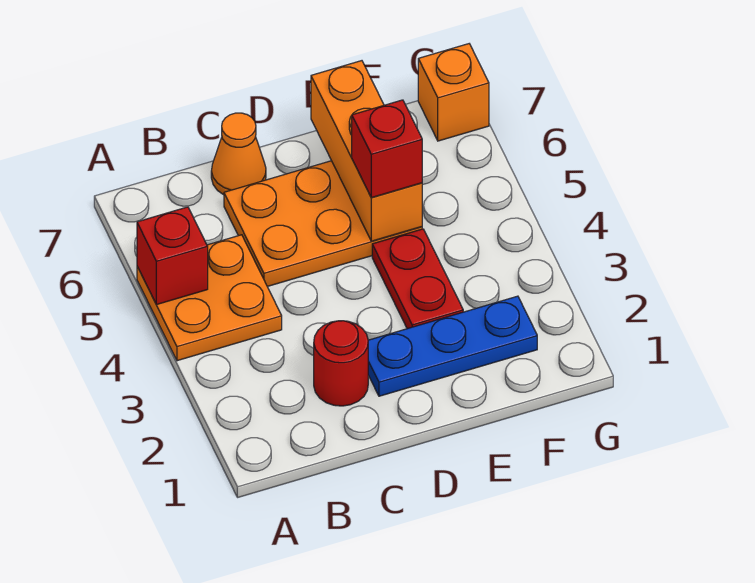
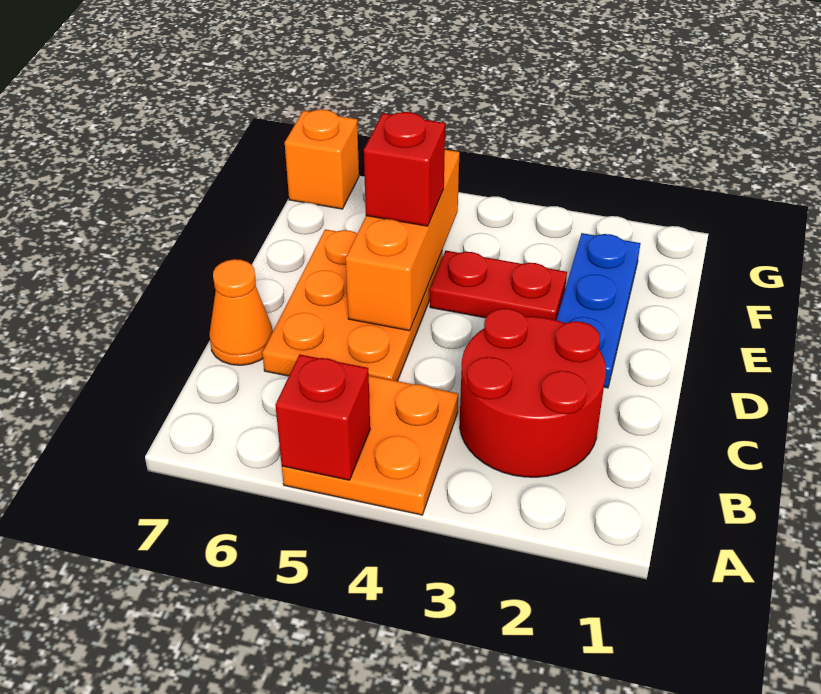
red round brick C2 level 1 -> red round brick B2:C3 level 1
orange brick E5:E7 level 2 -> orange brick D5:F5 level 2

